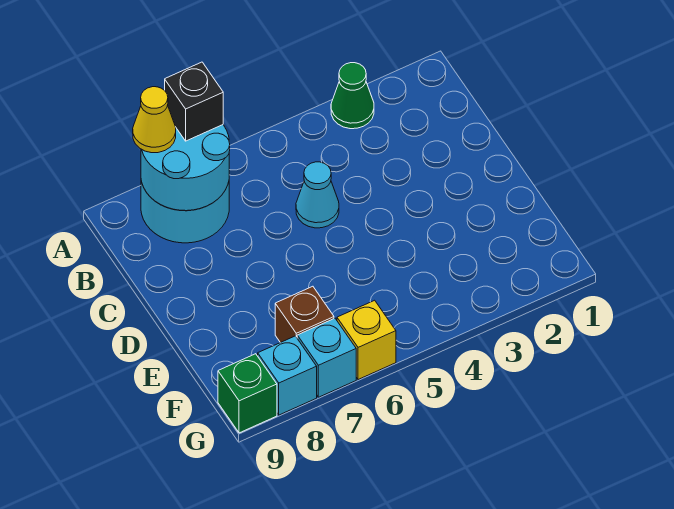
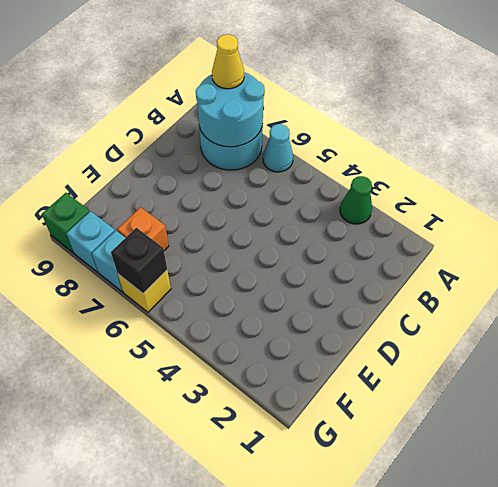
black brick A7 level 3 -> black brick G6 level 2
cyan cone C5 level 1 -> cyan cone A6 level 1
brown brick F7 level 1 -> orange brick F7 level 1

